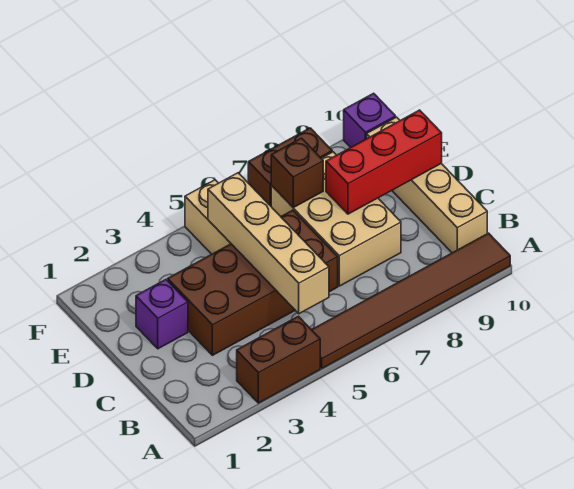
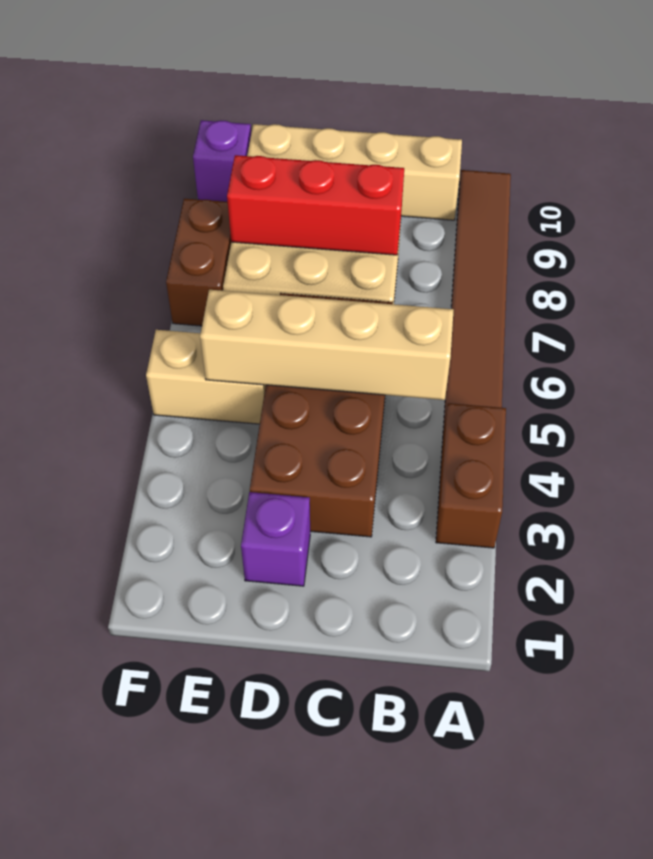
red brick D8:D10 level 2 -> red brick C8:E8 level 2
brown brick E7 level 2 -> none

